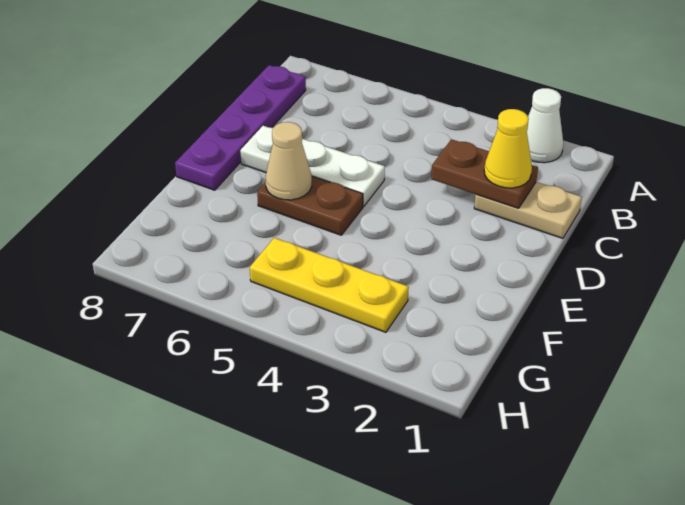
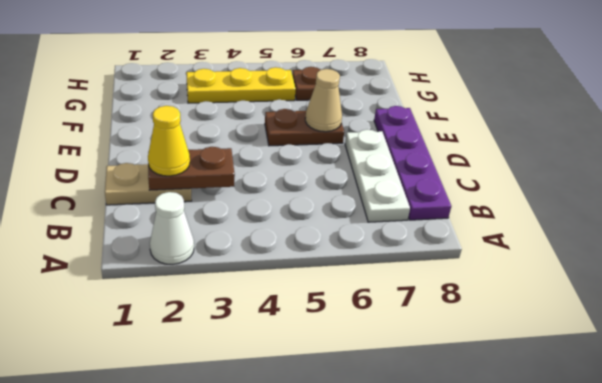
white plate D5:D7 level 1 -> white plate B7:D7 level 1
none -> brown plate G6 level 1

